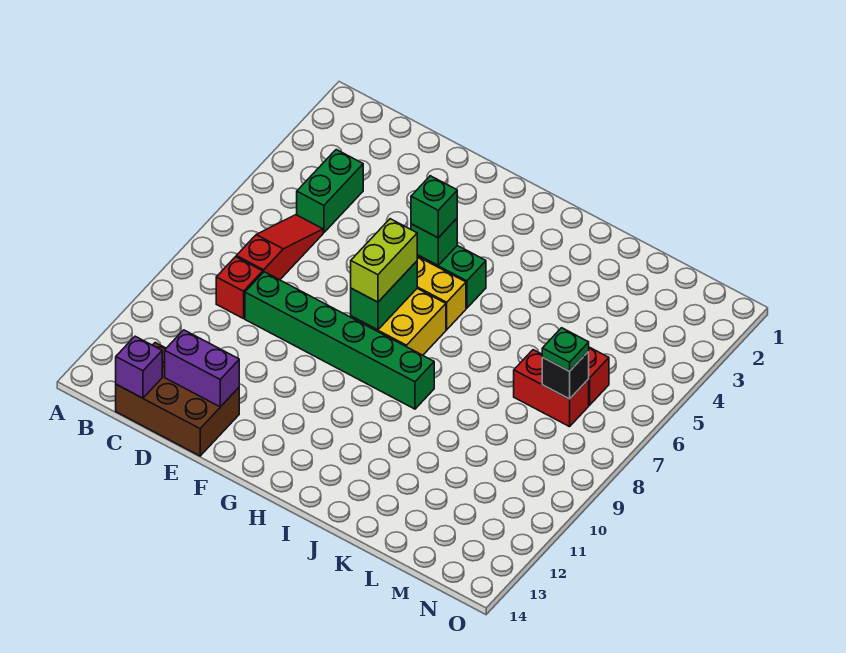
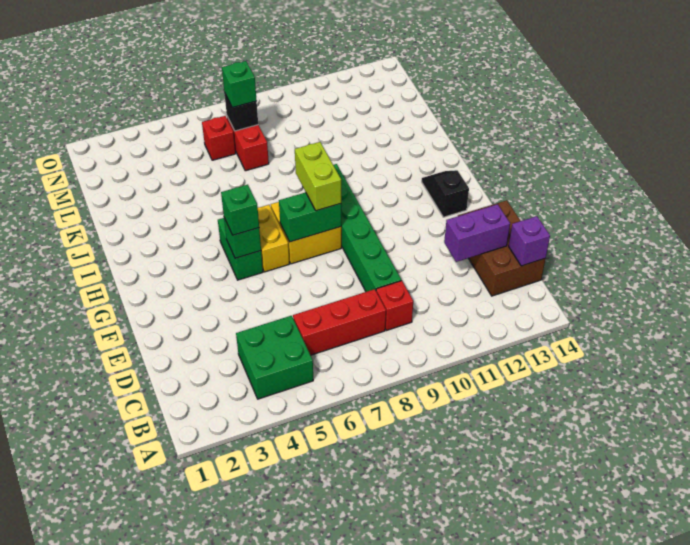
green brick C4:C5 level 1 -> green brick B4:C5 level 1
red slope C6:C8 level 1 top 8 -> red brick C6:C8 level 1
purple brick D13:E13 level 2 -> purple brick D12:D13 level 2
lime brick G7:G8 level 3 -> lime brick G8:H8 level 3
none -> black slope G13:H13 level 1 top G
green plate M7 level 3 -> green brick M7 level 3

